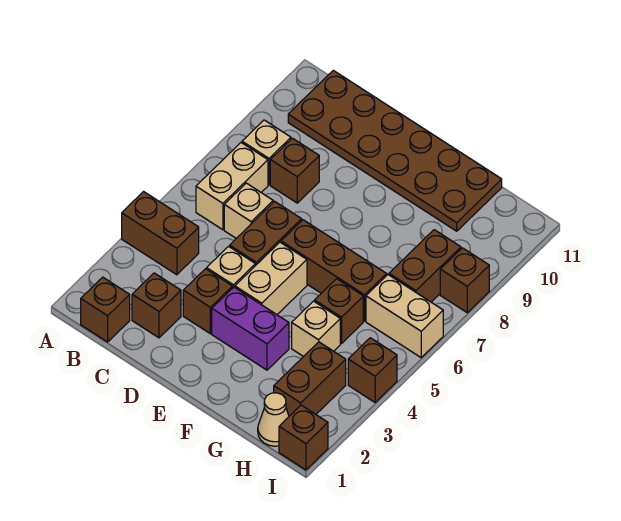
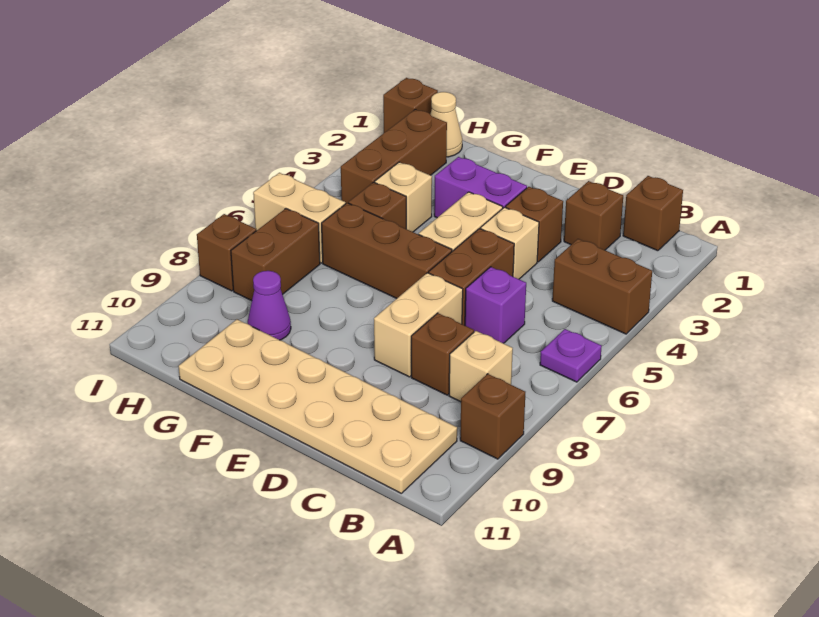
none -> purple plate A6 level 1
tan brick B6:B7 level 1 -> tan brick D7:D8 level 1
brown plate B10:G11 level 1 -> tan plate B10:G11 level 1
tan brick C6 level 1 -> purple brick C6 level 1
none -> purple cone G9 level 1
brown brick H2:H3 level 1 -> brown brick H2:H4 level 1
brown brick I4 level 1 -> brown brick A9 level 1

